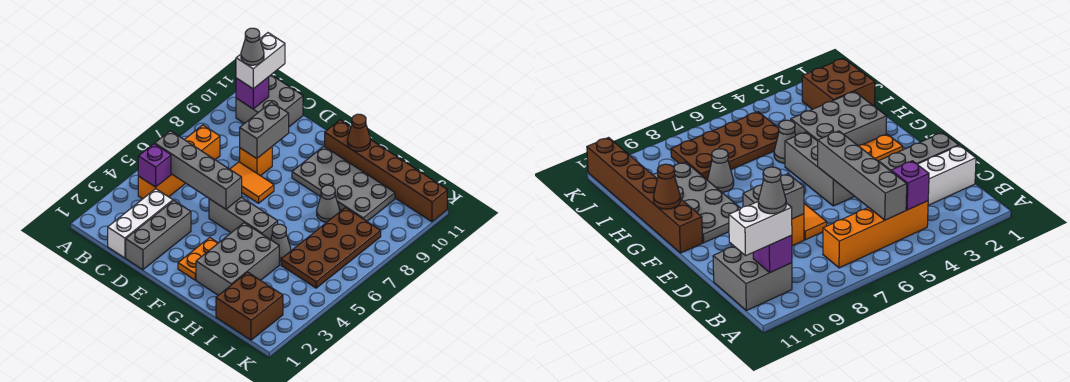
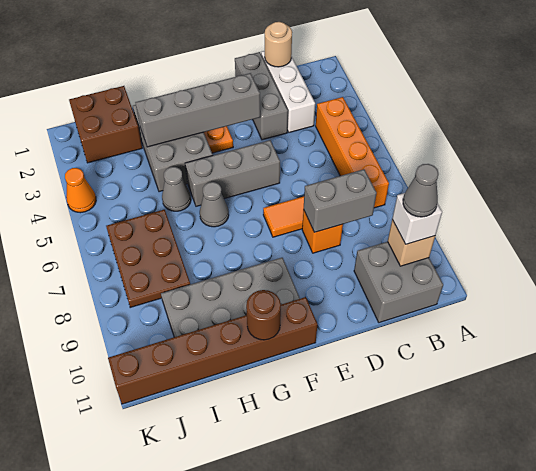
purple brick B4 level 2 -> none
grey brick B5:E5 level 2 -> grey brick E3:H3 level 2
purple brick B10 level 2 -> tan brick B10 level 2
white brick B10:B11 level 3 -> white brick B10 level 3
none -> tan round brick C1 level 2
grey brick D8:D9 level 2 -> grey brick C8:D8 level 2
brown cone G11 level 2 -> brown round brick G11 level 2
grey cone H8 level 1 -> grey cone G6 level 1
brown plate I5:J8 level 1 -> brown plate I6:J8 level 1
none -> orange cone K4 level 1

